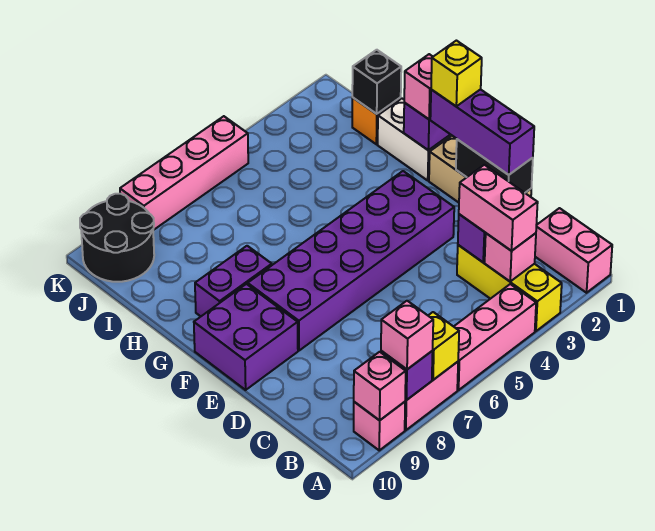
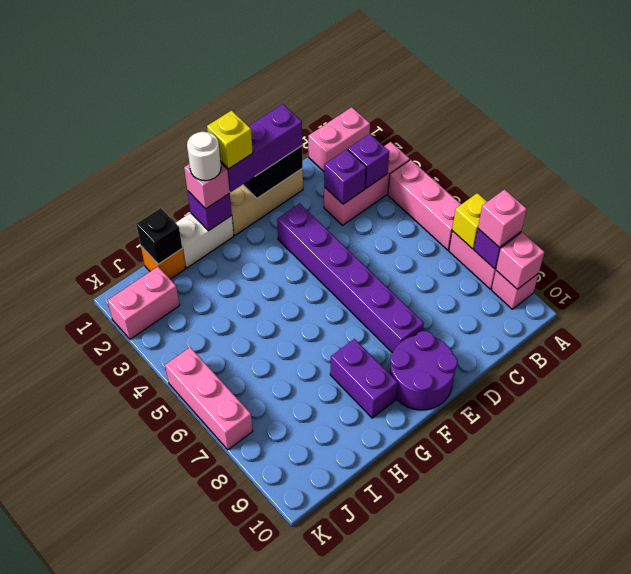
yellow brick A3:C3 level 1 -> pink brick A3:C3 level 1
pink brick B3 level 2 -> purple brick B3 level 2
pink brick B3:C3 level 3 -> pink brick J2:K2 level 1
purple brick E3:F8 level 1 -> purple brick E3:E8 level 1
purple brick E9:F10 level 1 -> purple round brick E9:F10 level 1
none -> white round brick G1 level 4
black round brick J9:K10 level 1 -> none
pink brick K5:K8 level 1 -> pink brick K5:K7 level 1

